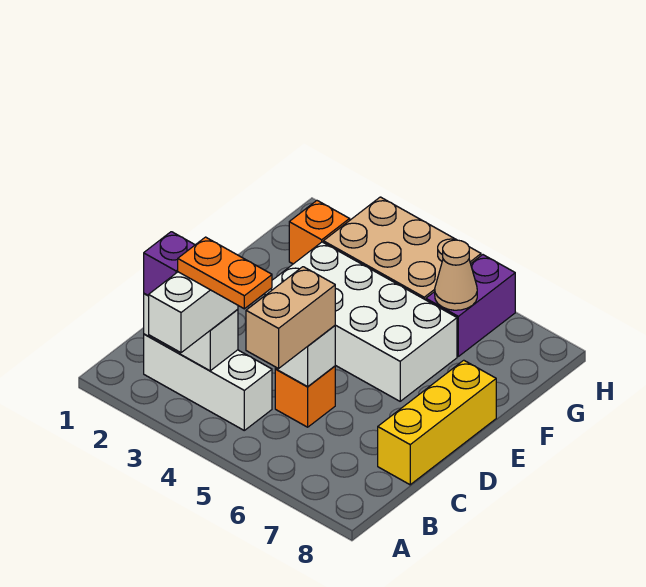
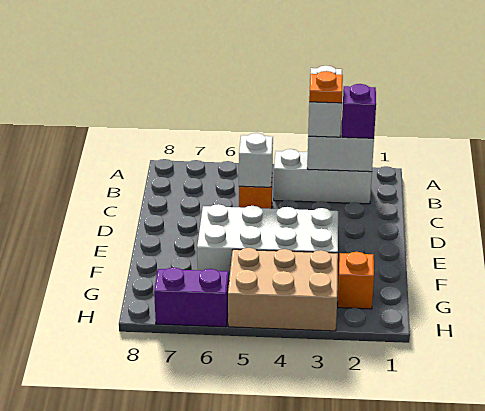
orange plate B3:B4 level 4 -> orange plate B3 level 4
tan brick B5:C5 level 3 -> none
yellow brick C8:E8 level 1 -> none
purple brick G6:H6 level 1 -> purple brick H6:H7 level 1
tan cone G6 level 2 -> none

